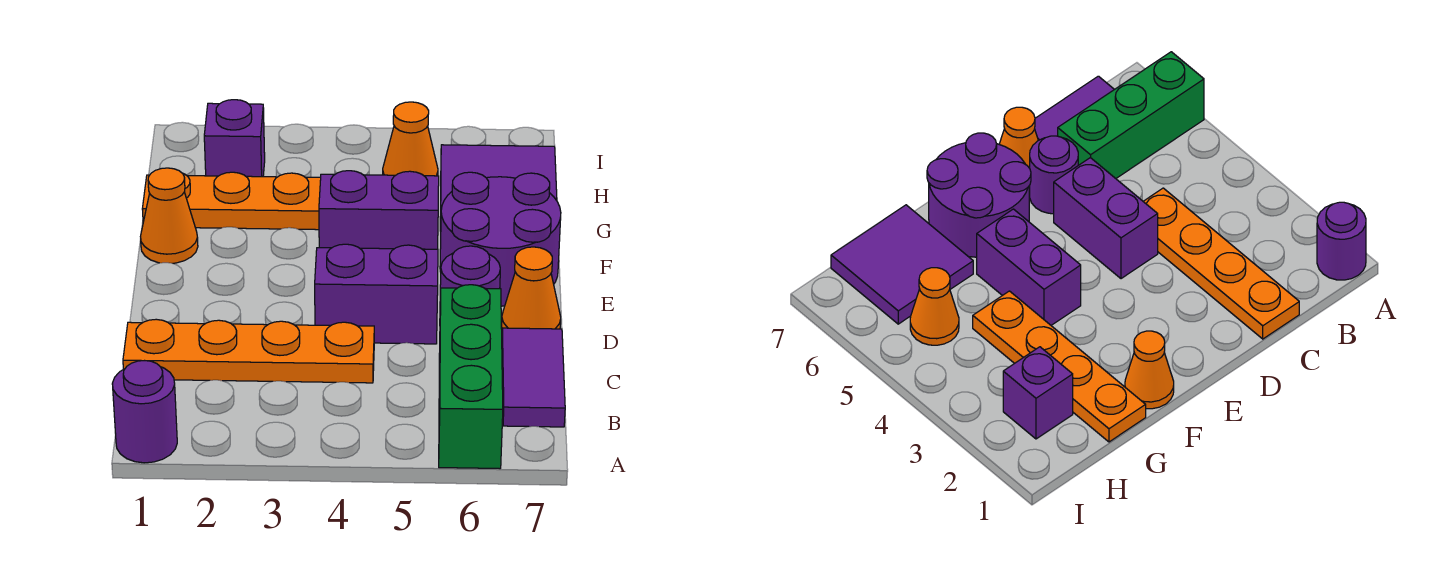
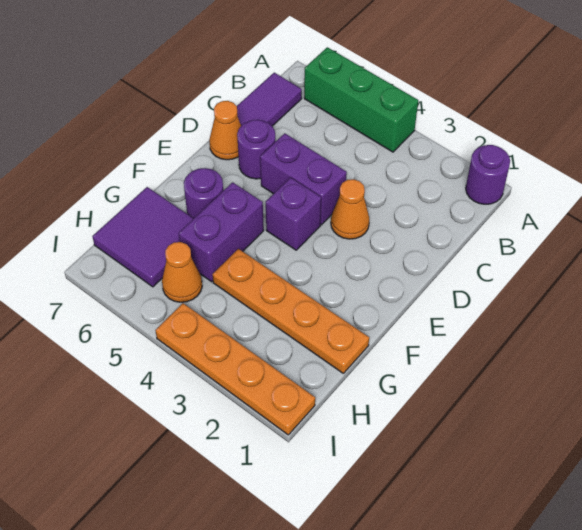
green brick A6:C6 level 1 -> green brick A4:A6 level 1
orange plate C1:C4 level 1 -> orange plate I1:I4 level 1
purple round brick E6:F7 level 1 -> purple round brick F6 level 1
orange cone F1 level 1 -> orange cone D3 level 1
purple brick F4:F5 level 1 -> purple brick F5:G5 level 1
purple brick H2 level 1 -> purple brick E4 level 1

